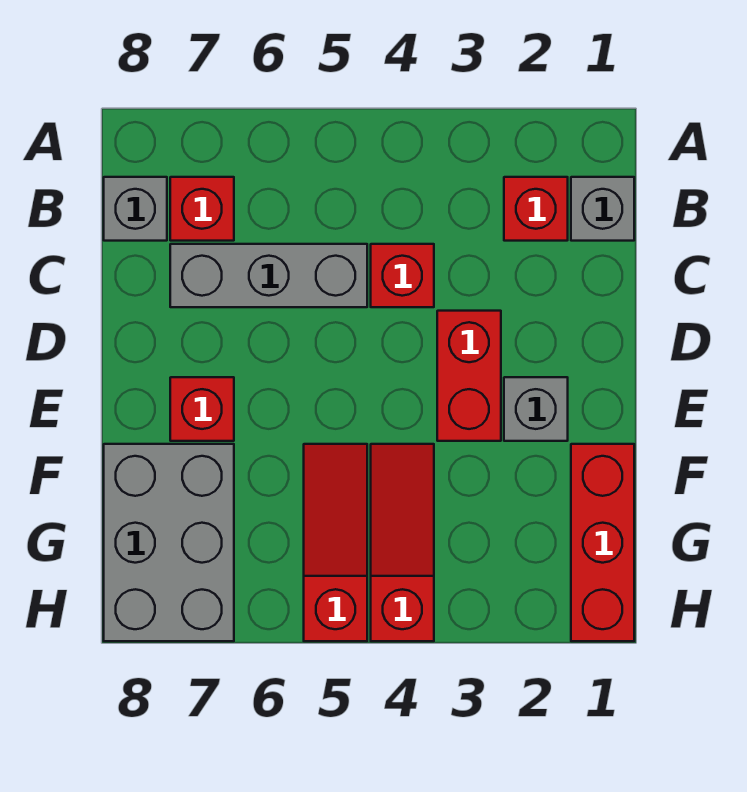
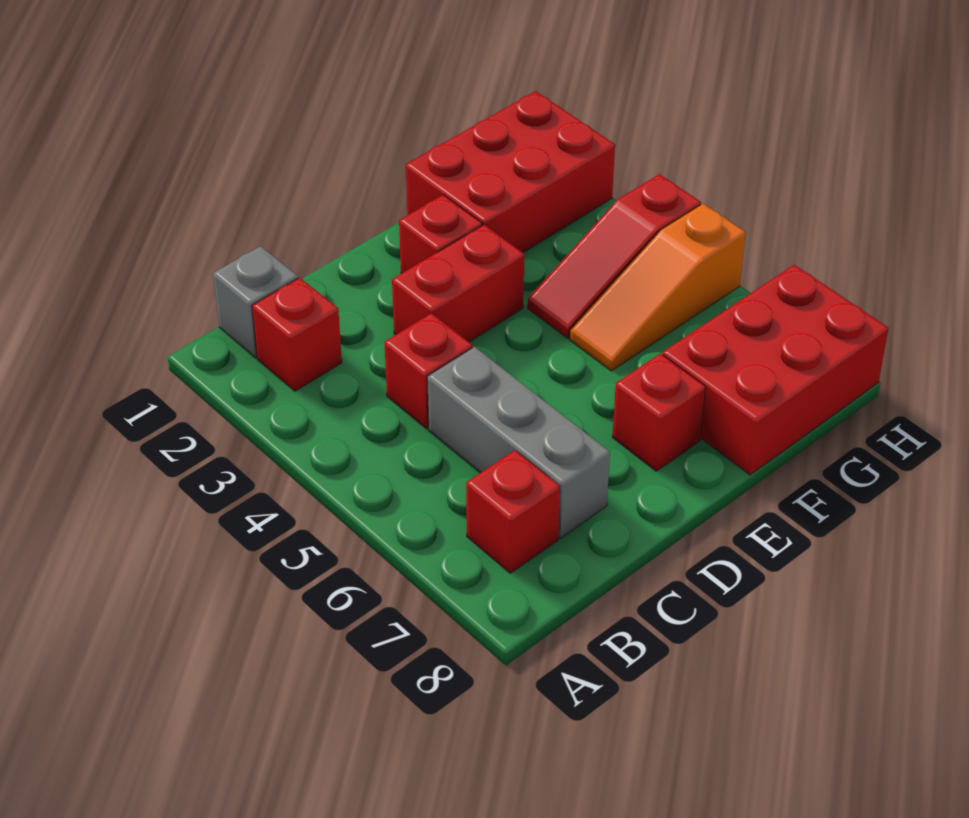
grey brick B8 level 1 -> none
grey brick E2 level 1 -> red brick E2 level 1
red brick F1:H1 level 1 -> red brick F1:H2 level 1
red slope F5:H5 level 1 top H -> orange slope F5:H5 level 1 top H
grey brick F7:H8 level 1 -> red brick F7:H8 level 1

